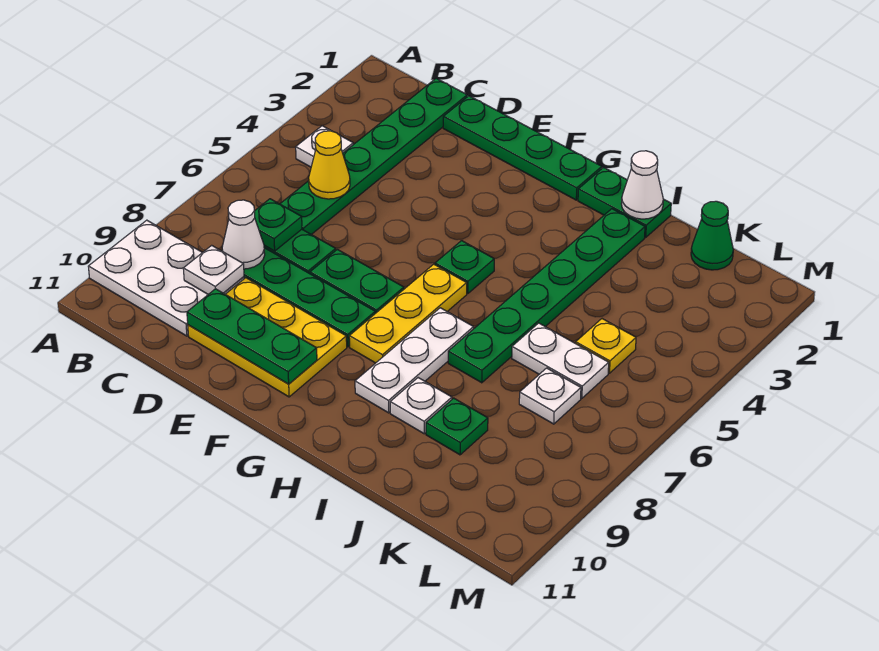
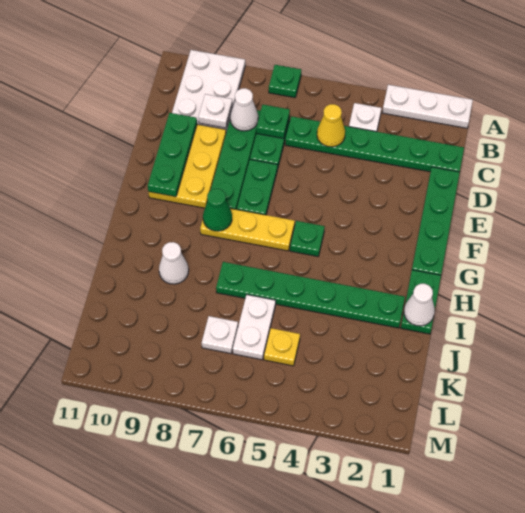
white plate H7:H9 level 1 -> white plate A1:A3 level 1
white plate I9 level 1 -> white cone I9 level 1
green plate J9 level 1 -> green plate A7 level 1
green cone K1 level 1 -> green cone G8 level 2

